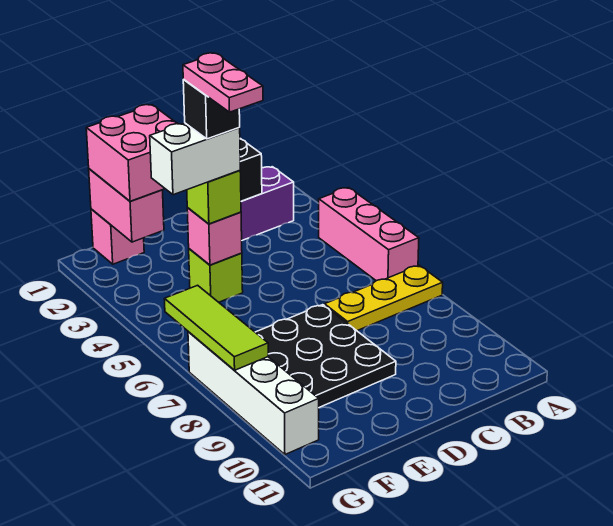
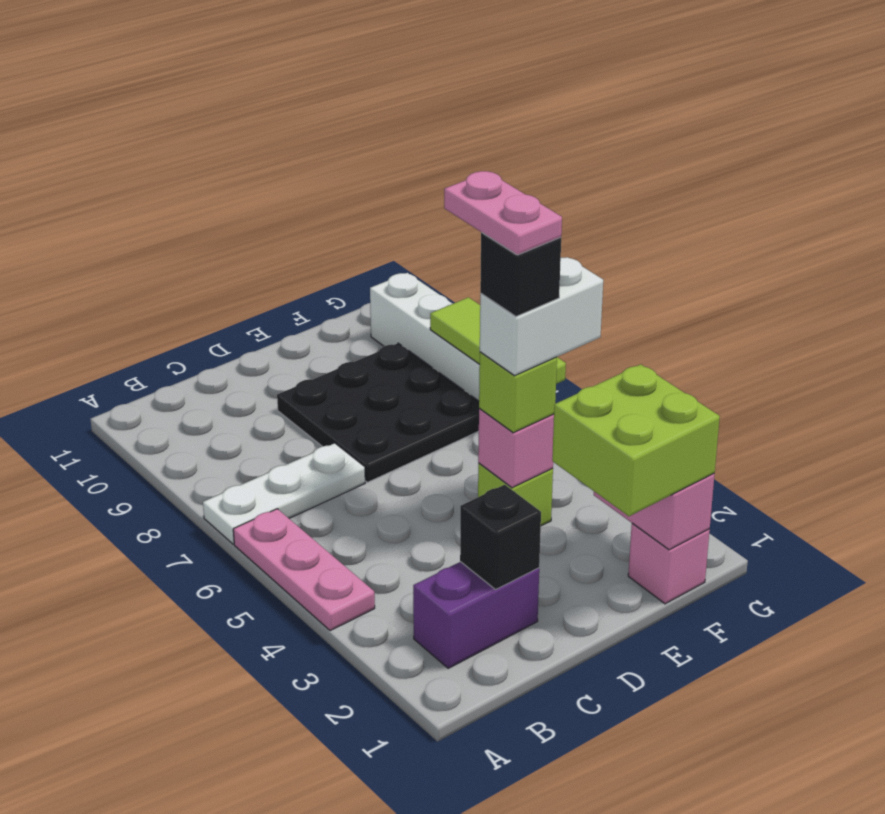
pink brick A4:A6 level 1 -> pink plate A4:A6 level 1
yellow plate A7:C7 level 1 -> white plate A7:C7 level 1
pink brick E1:F2 level 3 -> lime brick E1:F2 level 3

